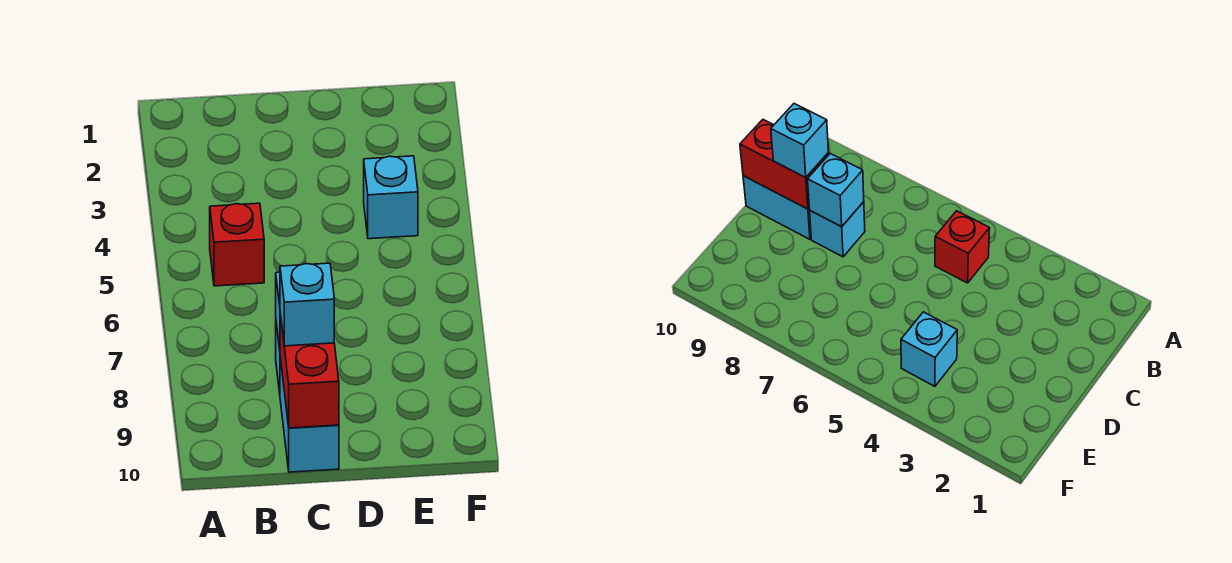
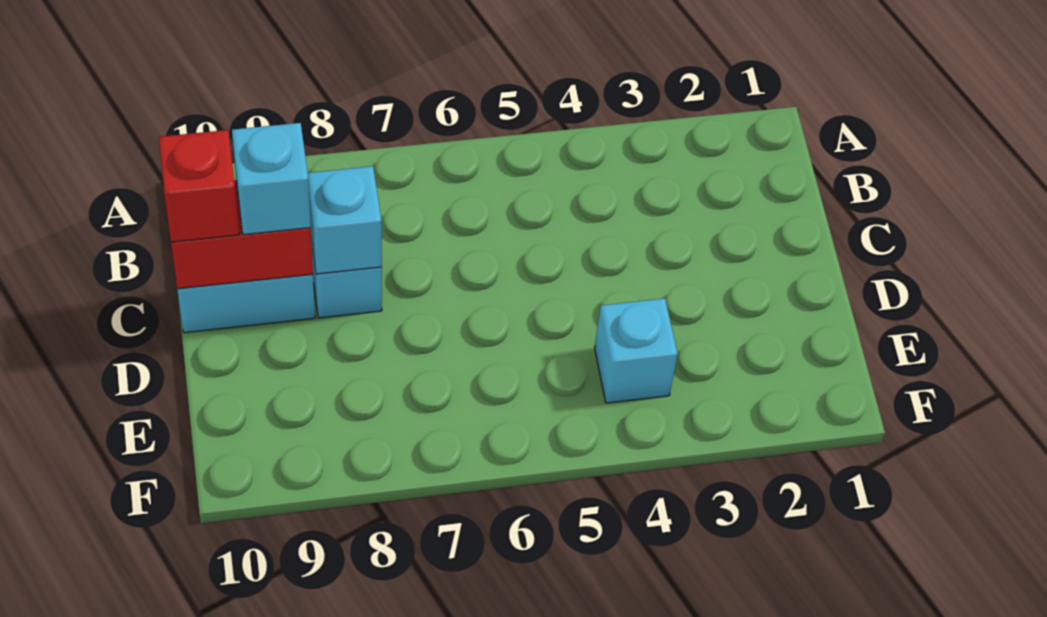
red brick B5 level 1 -> red brick C10 level 3

